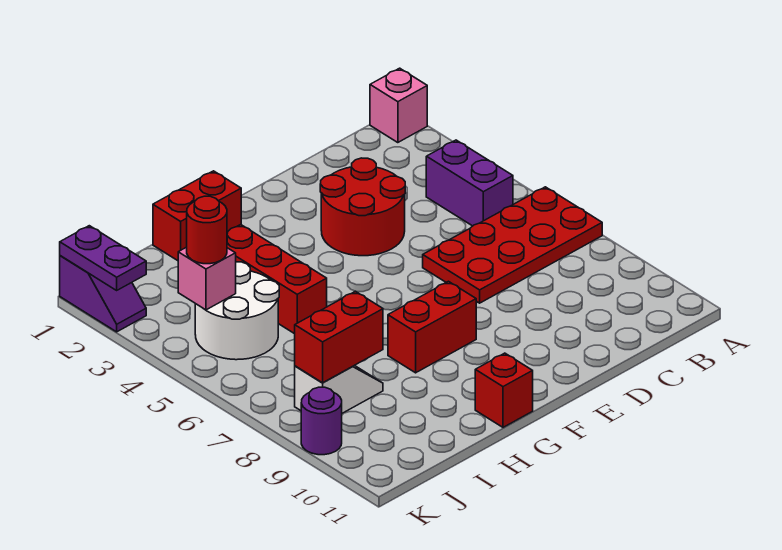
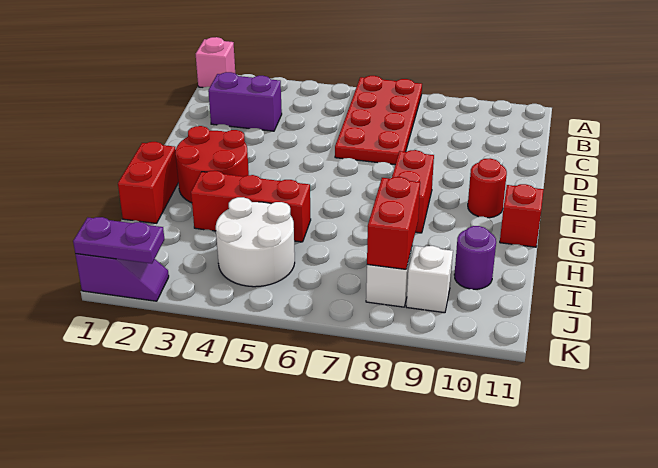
purple brick B4:B5 level 1 -> purple brick C2:C3 level 1
red round brick D3:E4 level 1 -> red round brick F2:G3 level 1
pink brick J4 level 2 -> none
red round brick J4 level 3 -> red round brick F10 level 1
none -> white brick J9 level 1
purple round brick K9 level 1 -> purple round brick I10 level 1

